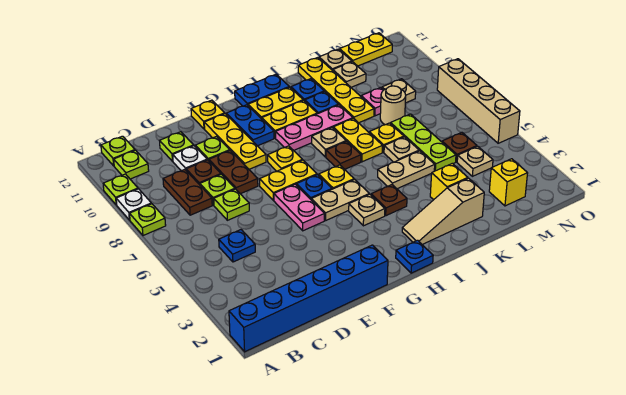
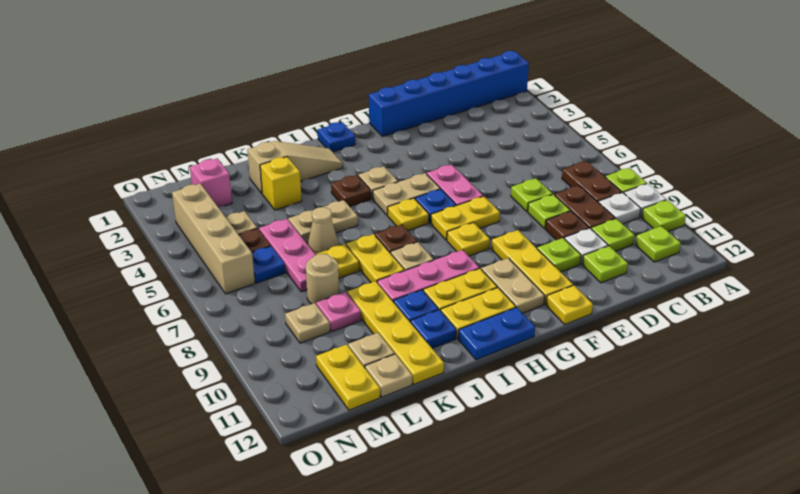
none -> white plate B9 level 1
lime plate B12 level 1 -> lime plate C10 level 1
blue plate C5 level 1 -> blue plate M6 level 1
brown plate E8:E9 level 1 -> brown plate B7:B8 level 1
blue plate G10:G11 level 1 -> tan plate G10:G11 level 1
tan plate K6 level 1 -> tan cone K6 level 1
lime plate L5:L7 level 1 -> pink plate L5:L7 level 1
yellow brick M2 level 1 -> pink brick M2 level 1
yellow plate M12:N12 level 1 -> yellow plate M11:M12 level 1
tan brick O5:O8 level 1 -> tan brick N3:N6 level 1

